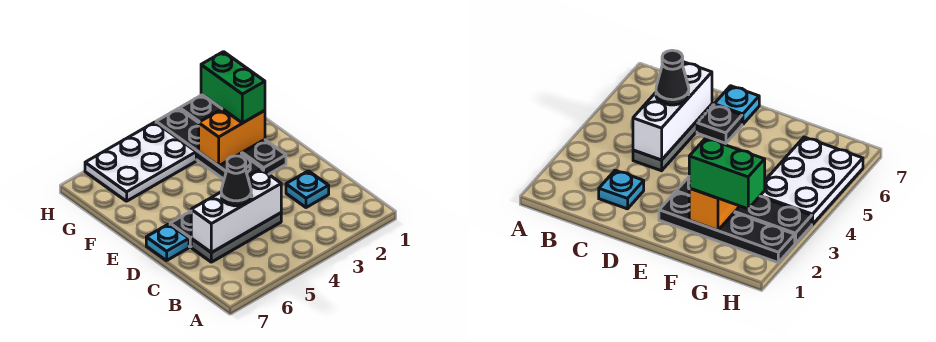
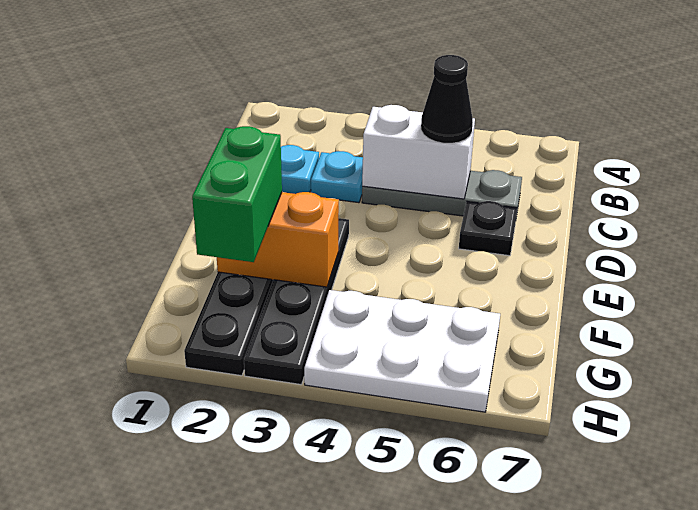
white brick C4:C6 level 2 -> white brick C4:C5 level 2
cyan plate D7 level 1 -> cyan plate C3 level 1

